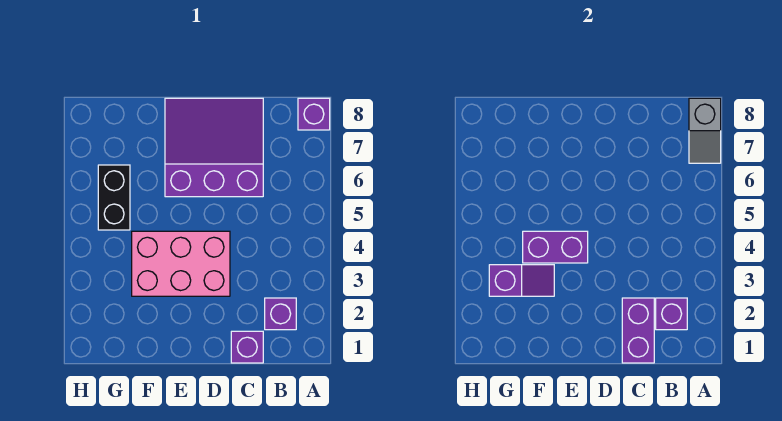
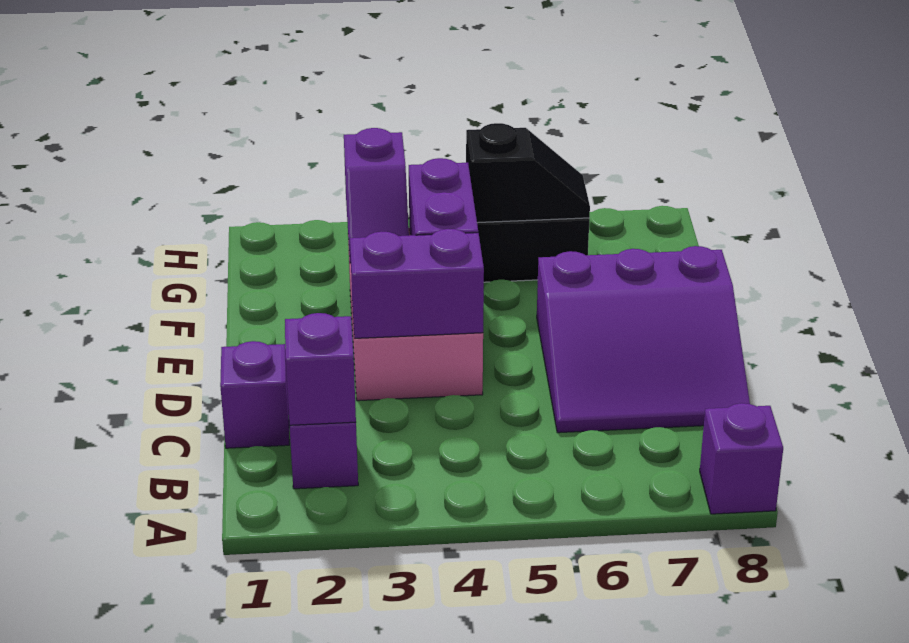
grey slope A7:A8 level 2 top 8 -> none
purple brick C1:C2 level 2 -> purple brick D3:D4 level 2
purple slope C6:E8 level 1 top 6 -> purple slope C6:E8 level 1 top E
none -> black slope G5:G6 level 2 top 5

